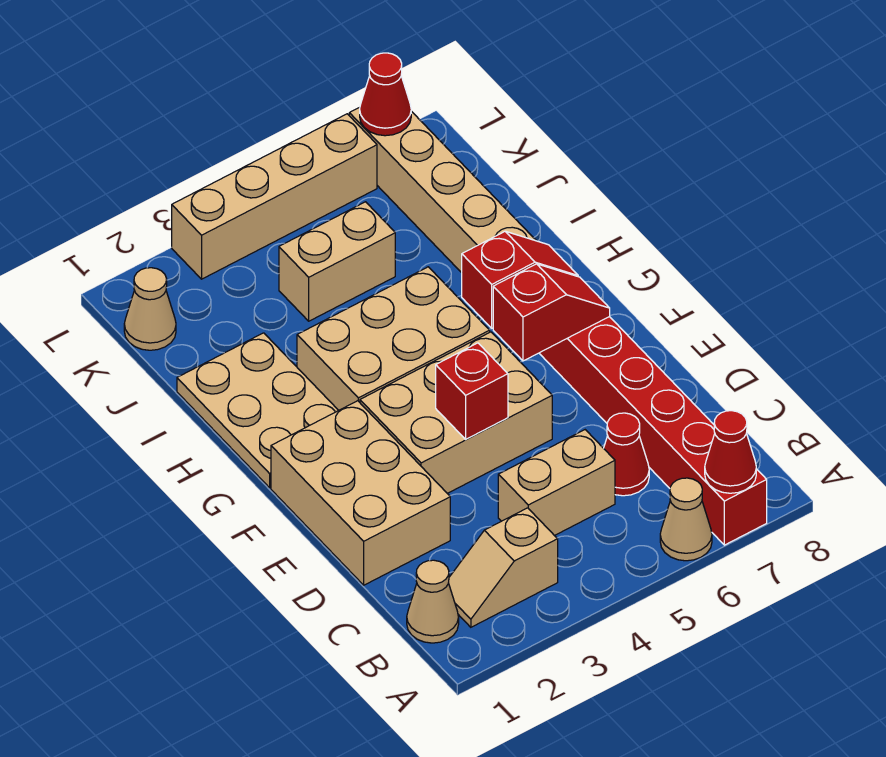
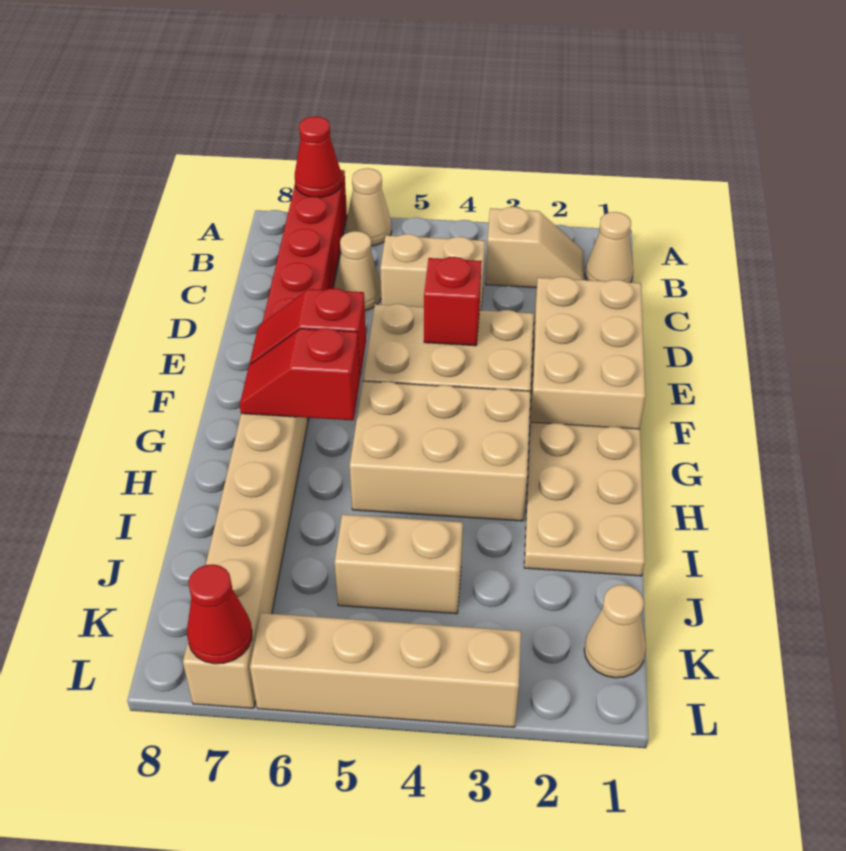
red cone C6 level 1 -> tan cone C6 level 1

